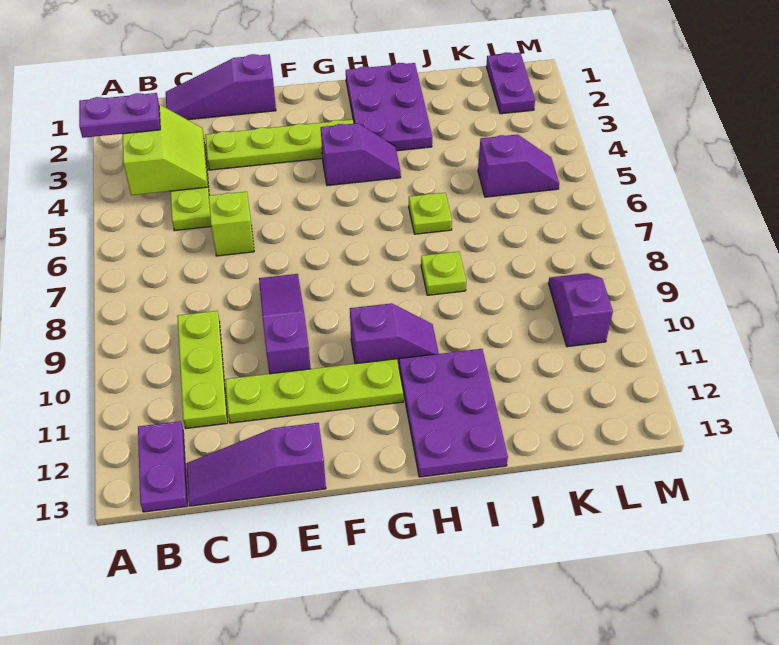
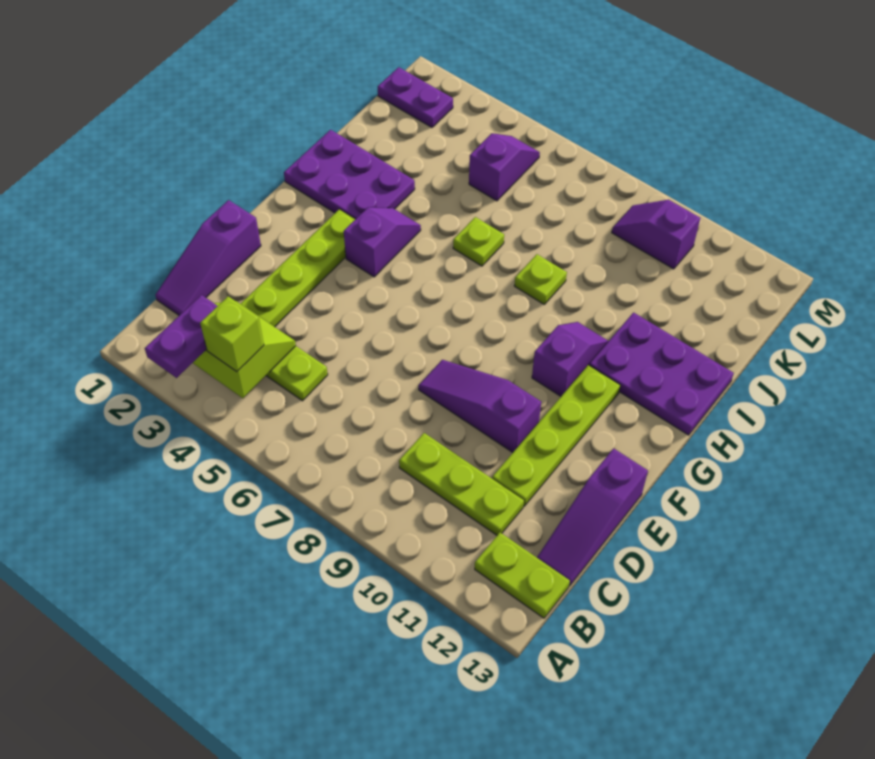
purple plate B12:B13 level 1 -> lime plate B12:B13 level 1
lime brick D6 level 1 -> lime brick B4 level 3

